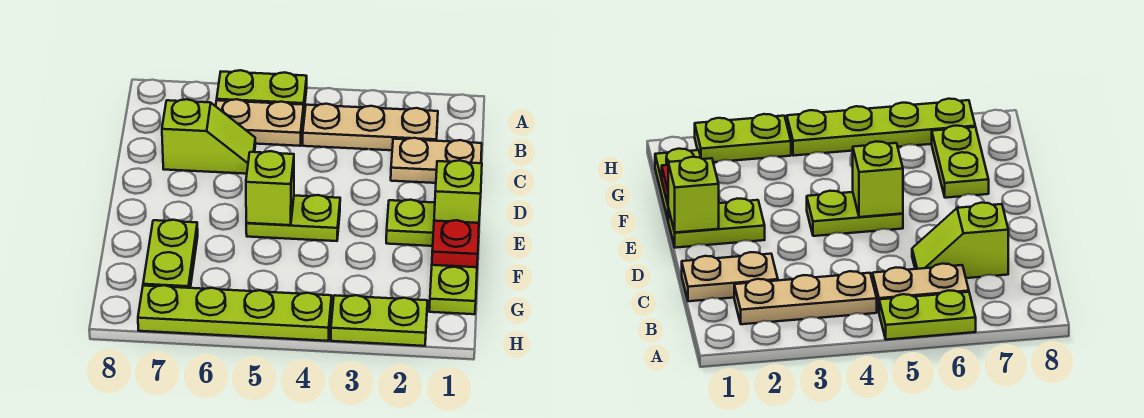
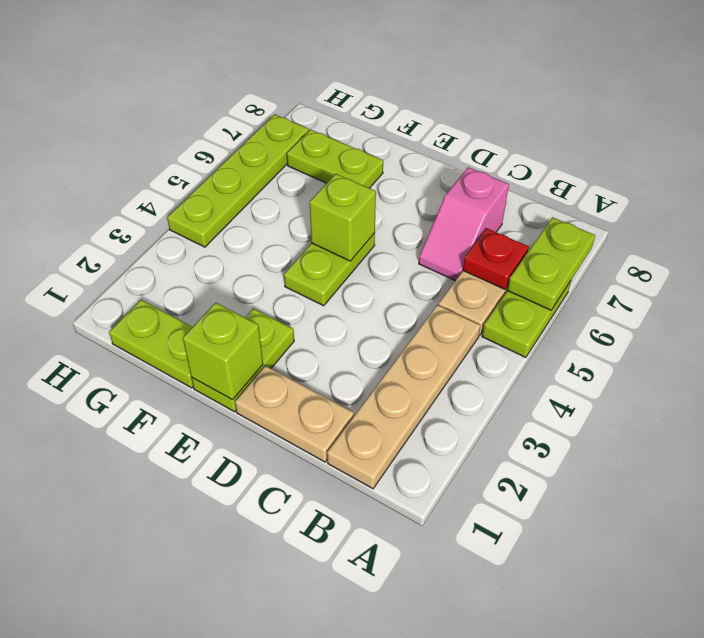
tan plate B2:B4 level 1 -> tan plate B1:B4 level 1
tan plate C1:C2 level 1 -> tan plate C1:D1 level 1
lime slope C6:C7 level 1 top 7 -> pink slope C6:C7 level 1 top 7
red plate F1 level 2 -> red plate B6 level 2
lime plate H2:H3 level 1 -> lime plate A6:A7 level 2

